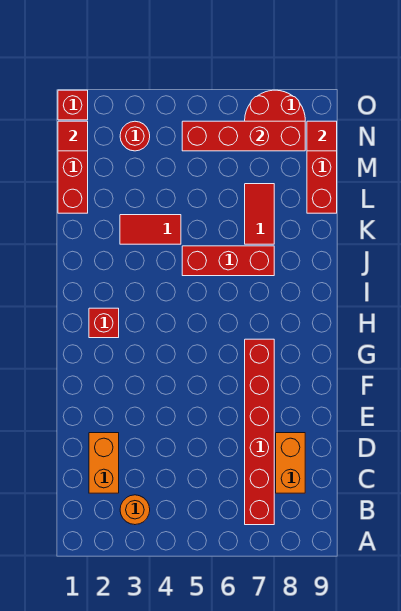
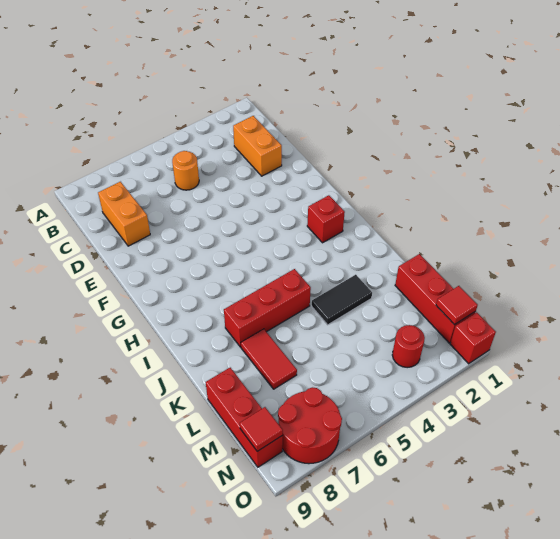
orange round brick B3 level 1 -> orange round brick C5 level 1
red brick B7:G7 level 1 -> none
red tile K3:K4 level 1 -> black tile K3:K4 level 1
red brick N5:N8 level 2 -> none

